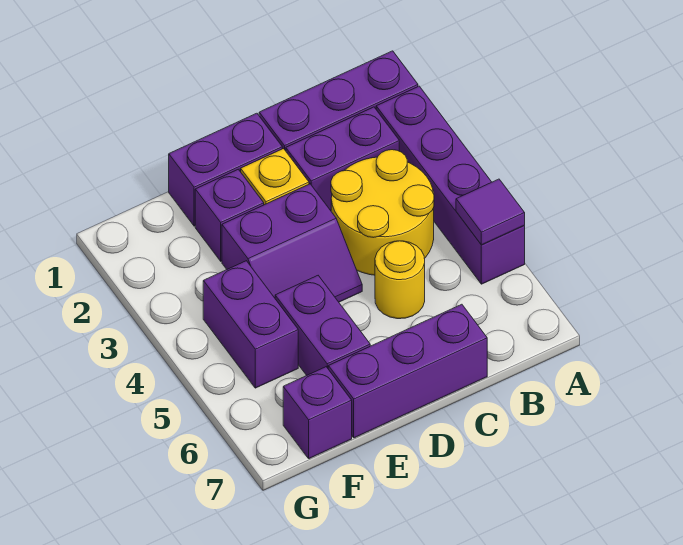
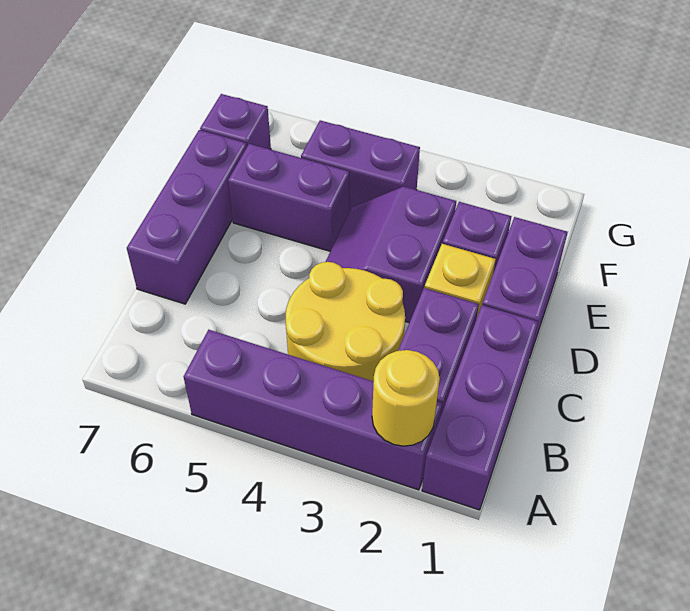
purple tile A5 level 2 -> none
yellow round brick C5 level 1 -> yellow round brick A2 level 2

